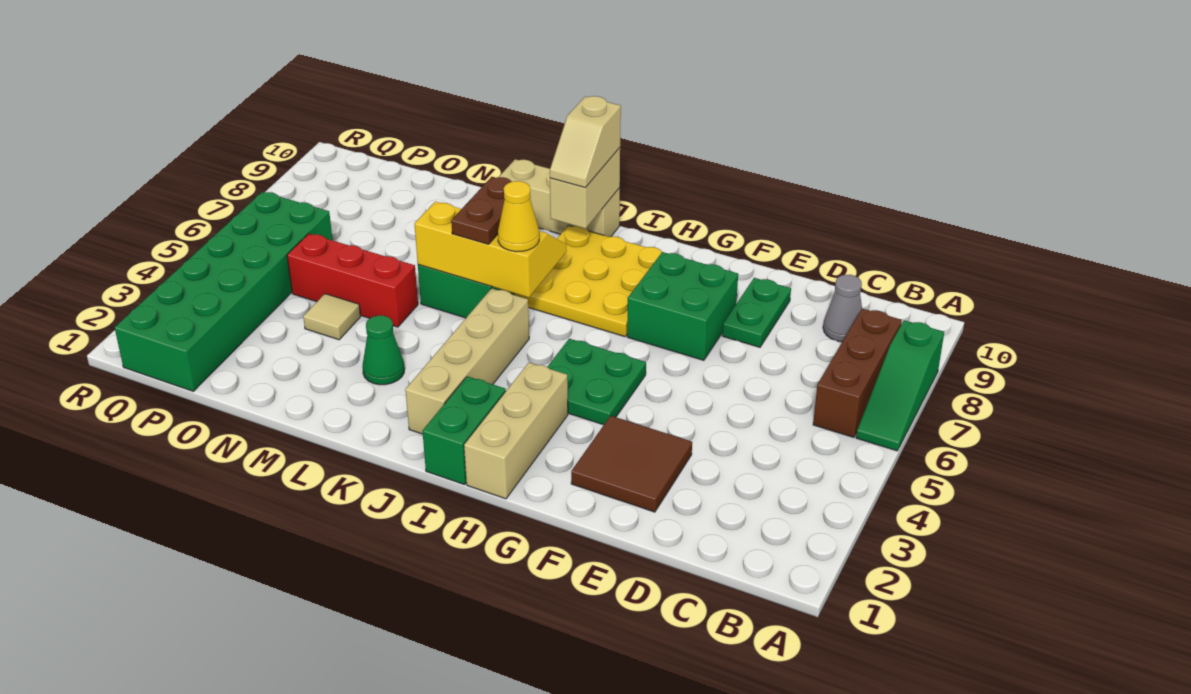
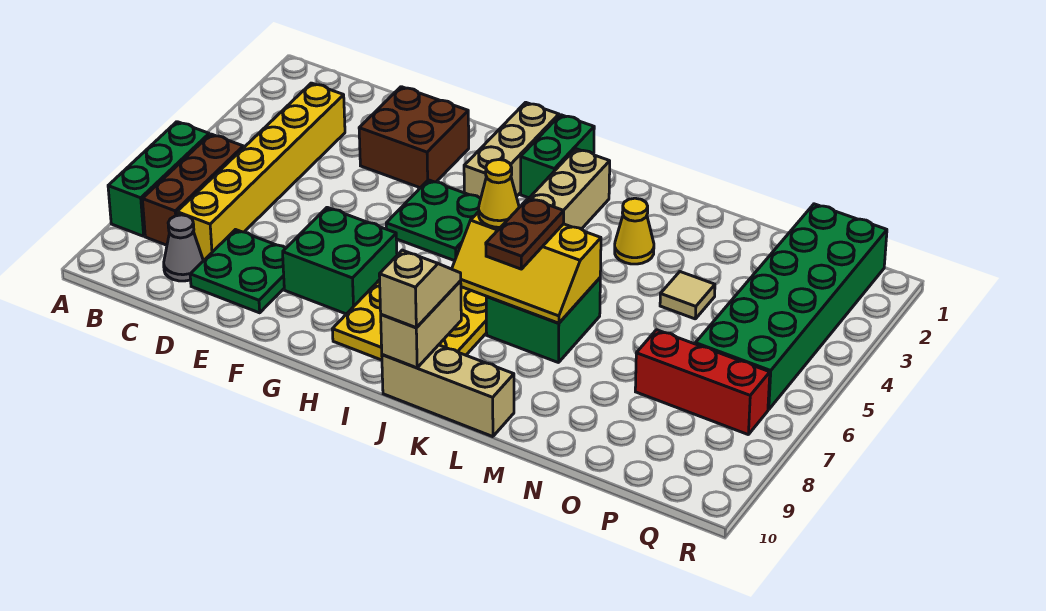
green slope A6:A8 level 1 top 8 -> green brick A6:A8 level 1
none -> yellow brick C3:C8 level 1
brown tile E2:F3 level 1 -> brown brick E2:F3 level 1
green plate E8:E9 level 1 -> green plate D8:E9 level 1
green cone L3 level 1 -> yellow cone L3 level 1
red brick M5:O5 level 1 -> red brick O7:Q7 level 1

